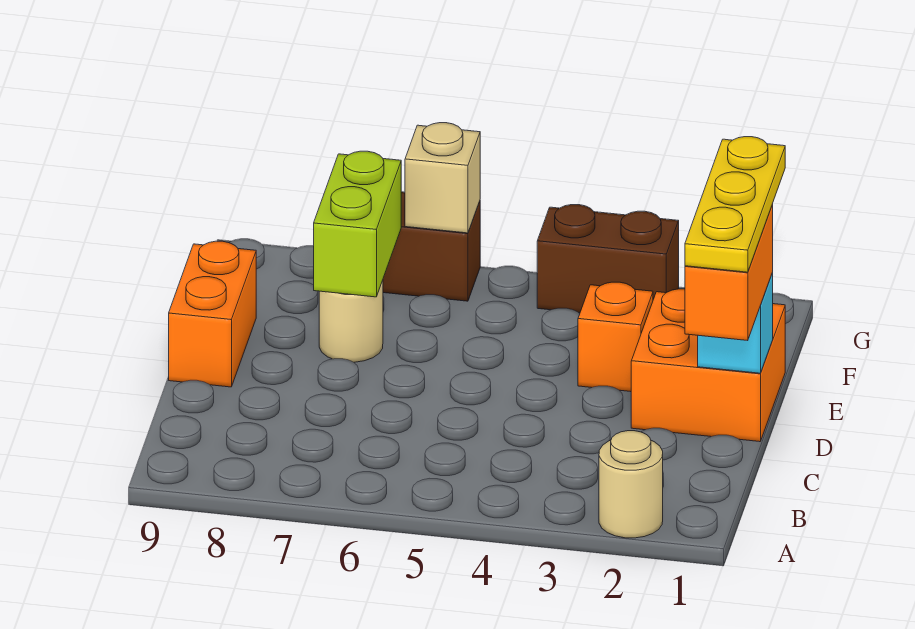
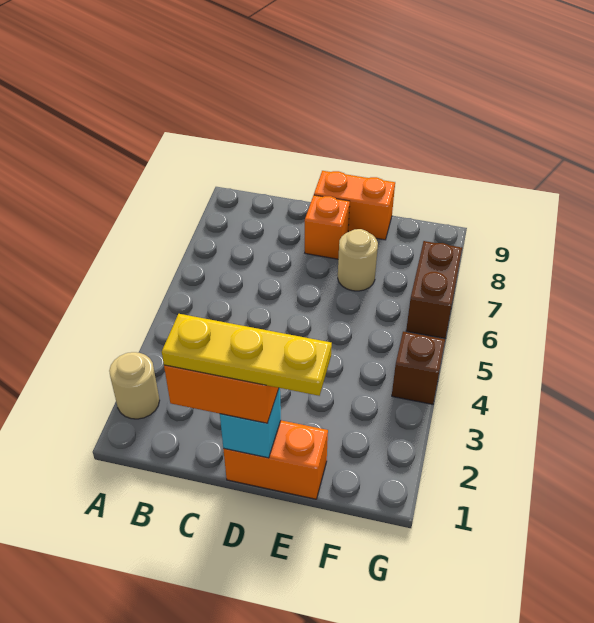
orange brick D1:E2 level 1 -> orange brick D1:E1 level 1
orange brick E3 level 1 -> orange brick D8 level 1
lime brick E7:F7 level 2 -> none
brown brick G3:G4 level 1 -> brown brick G4 level 1
tan brick G6 level 2 -> none

